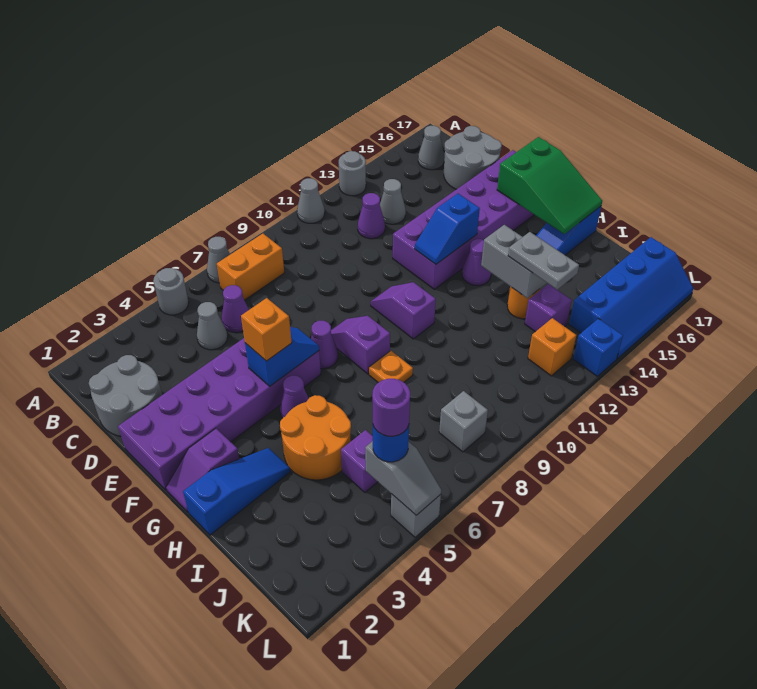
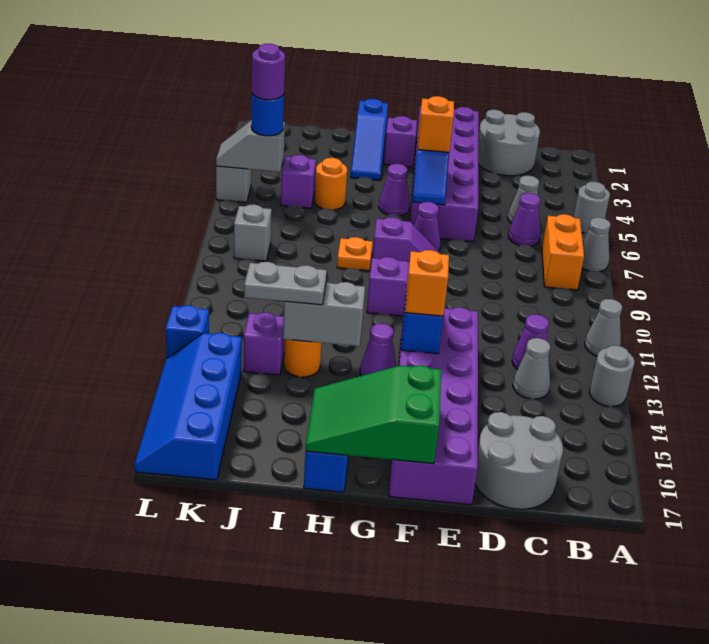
grey cone B16 level 1 -> none
orange round brick H4:I5 level 1 -> orange round brick I5 level 1
orange brick K12 level 1 -> orange brick F13 level 3

